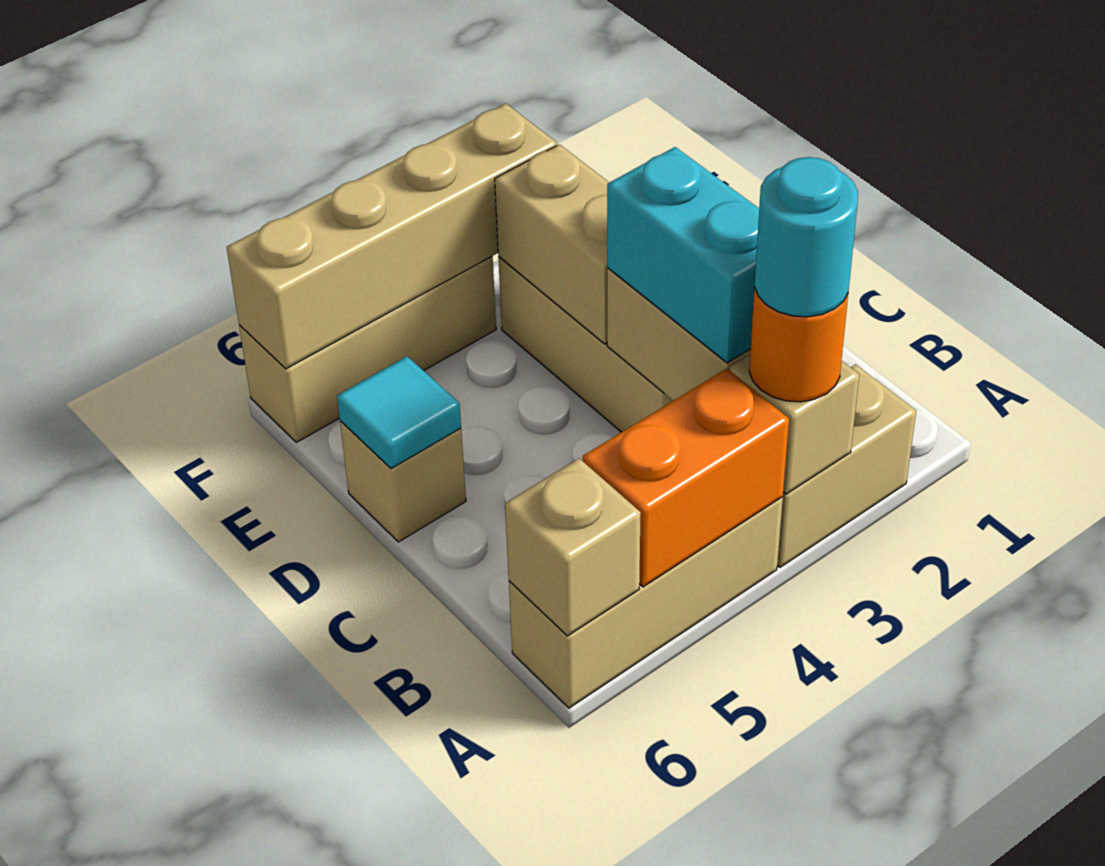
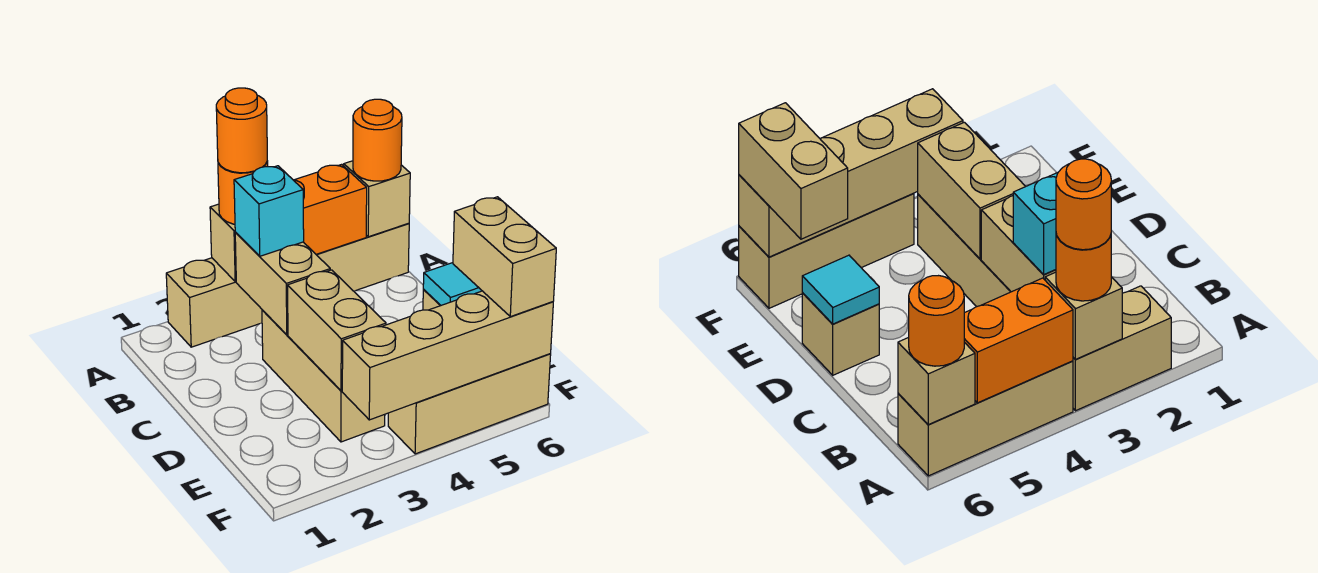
cyan round brick A3 level 4 -> orange round brick A3 level 4
none -> orange round brick A6 level 3
cyan brick B3:C3 level 3 -> cyan brick B3 level 3
none -> tan brick E6:F6 level 3

